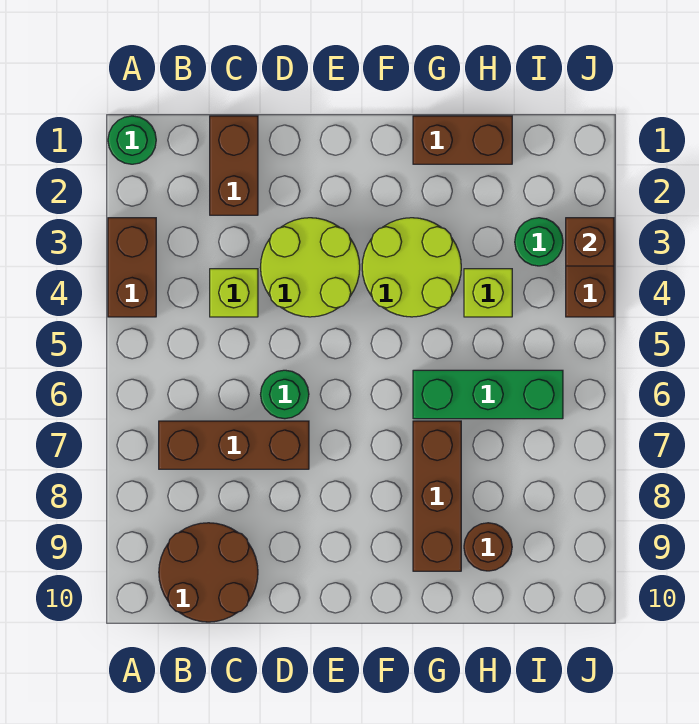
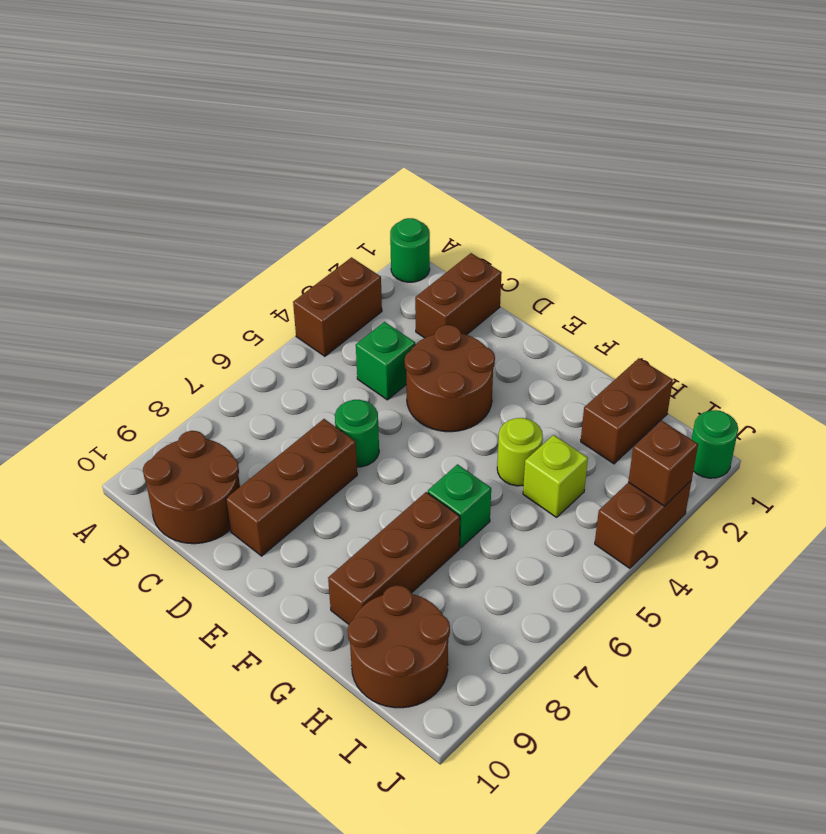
brown brick B7:D7 level 1 -> brown brick D7:D9 level 1
lime brick C4 level 1 -> green brick C4 level 1
lime round brick D3:E4 level 1 -> brown round brick D3:E4 level 1
lime round brick F3:G4 level 1 -> lime round brick G4 level 1
brown brick G1:H1 level 1 -> brown brick H1:H2 level 1
green brick G6:I6 level 1 -> green brick G6 level 1
brown round brick H9 level 1 -> brown round brick H9:I10 level 1
green round brick I3 level 1 -> green round brick J1 level 1

